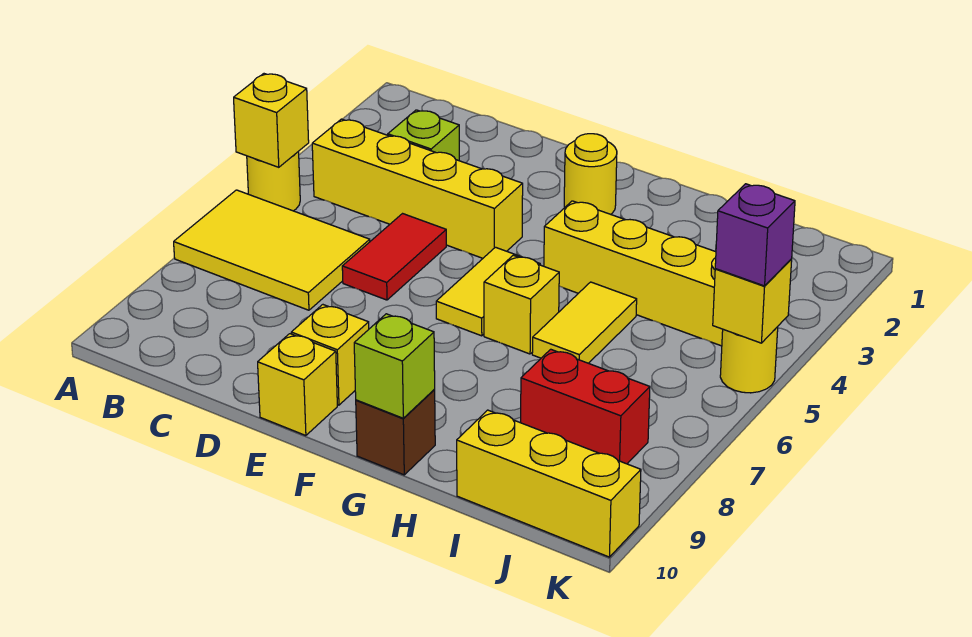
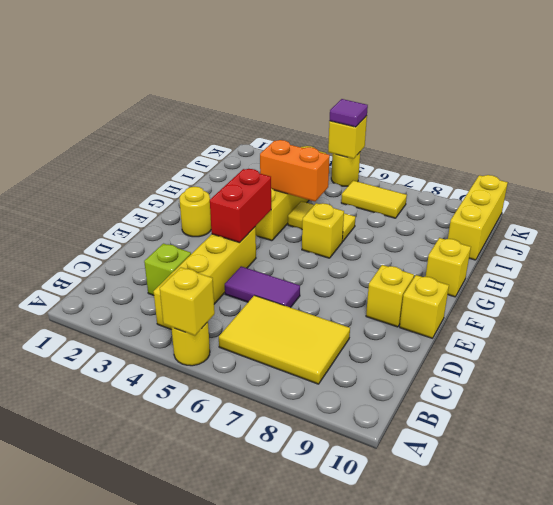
yellow tile A6:C7 level 1 -> yellow tile B6:C8 level 1
red tile D5:D6 level 1 -> purple tile D5:D6 level 1
yellow tile F5:F6 level 1 -> yellow tile J6:J7 level 1
brown brick G10 level 1 -> yellow brick G10 level 1
lime brick G10 level 2 -> none
none -> orange brick H4:H5 level 2
red brick I8:J8 level 1 -> red brick E4:F4 level 2
purple brick K5 level 3 -> purple tile K5 level 3

